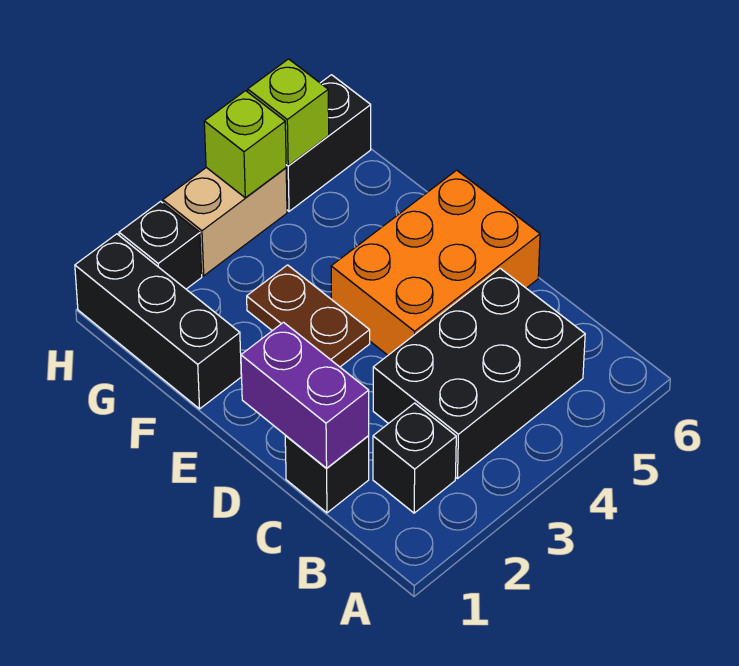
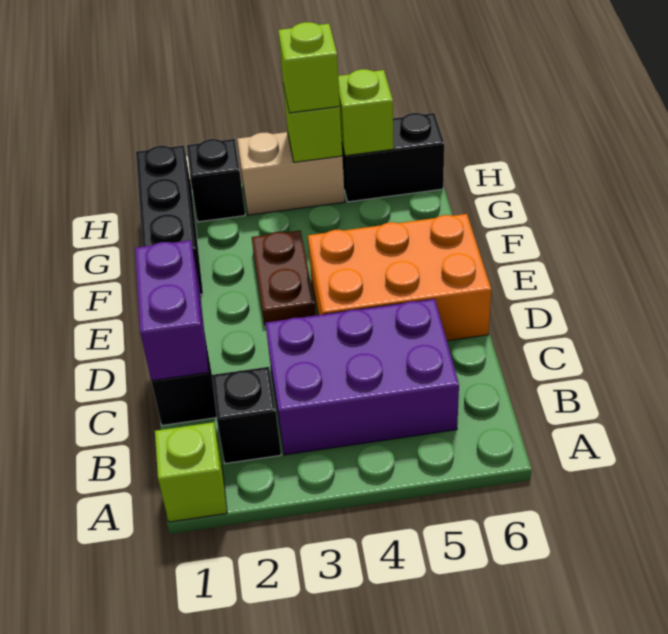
none -> lime brick A1 level 1
black brick B3:C5 level 1 -> purple brick B3:C5 level 1
none -> lime brick H4 level 3

